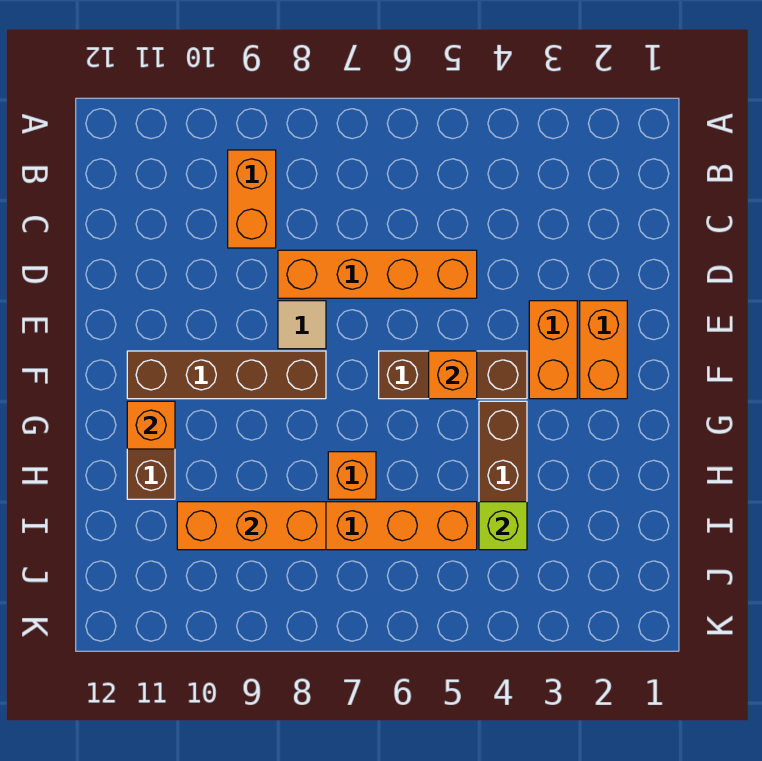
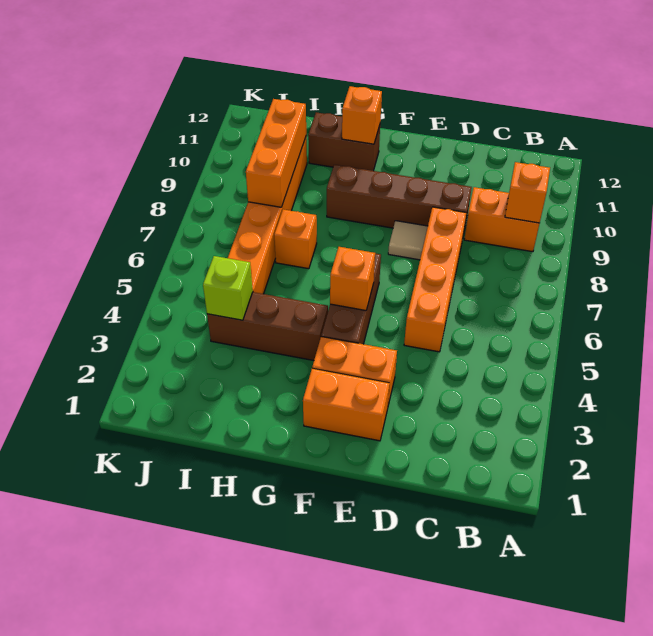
none -> orange brick B9 level 2
brown brick F8:F11 level 1 -> brown brick D9:G9 level 1

